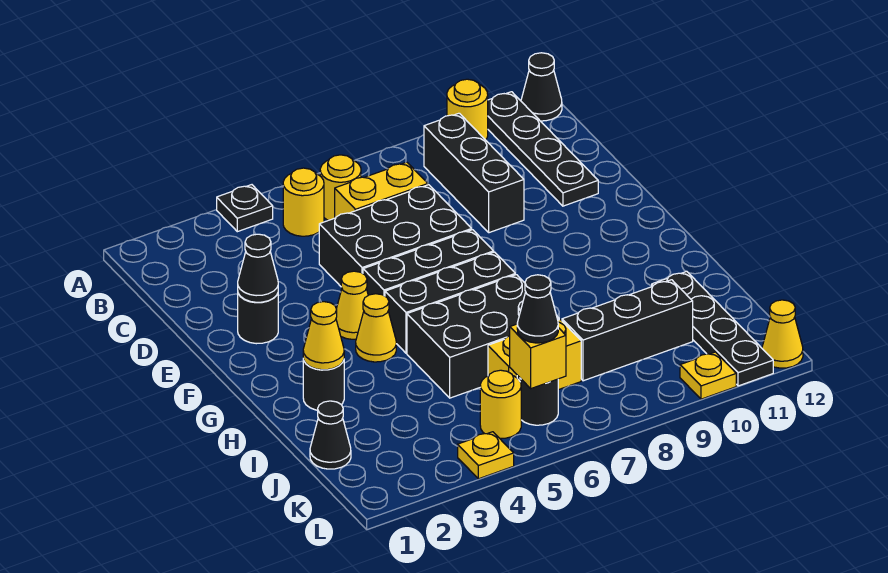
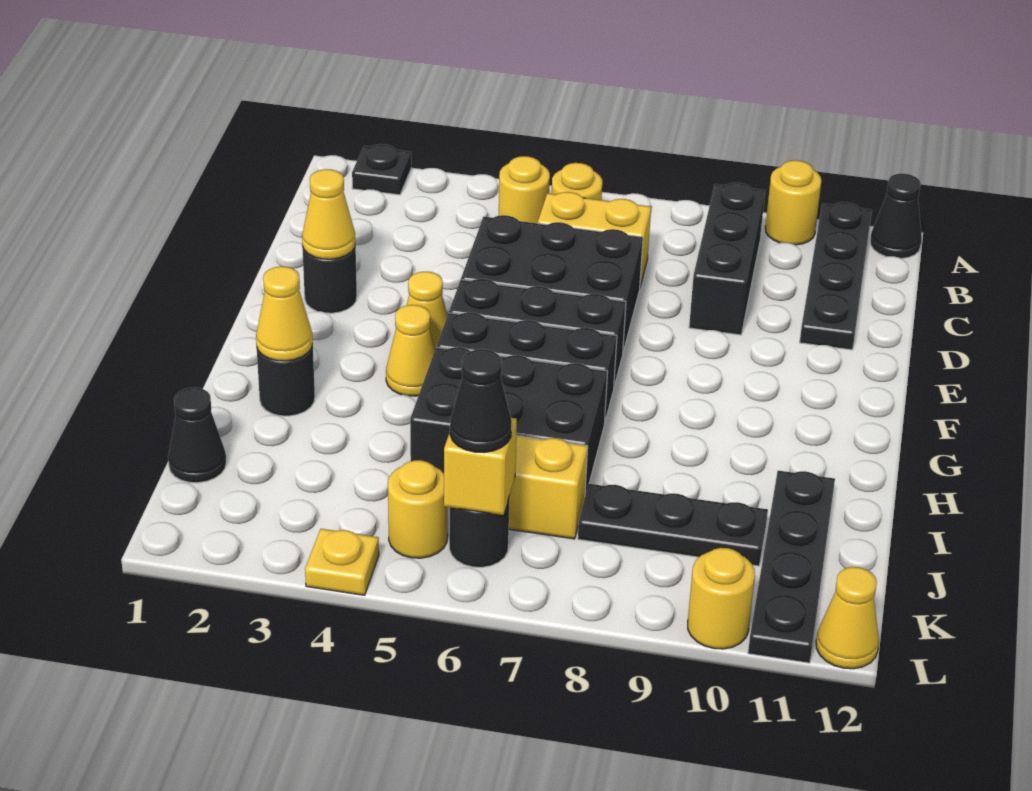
black plate A4 level 1 -> black plate A2 level 1
black cone E2 level 2 -> yellow cone E2 level 2
black brick J8:J10 level 1 -> black plate J8:J10 level 1
yellow plate L10 level 1 -> yellow round brick L10 level 1

